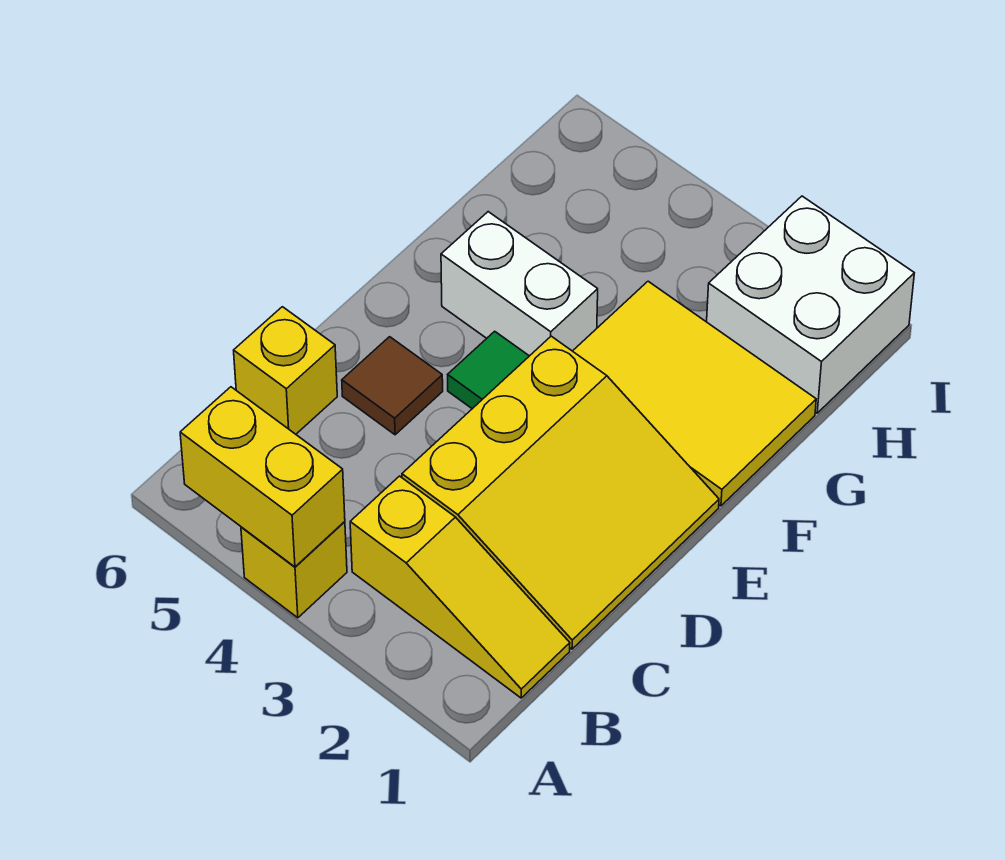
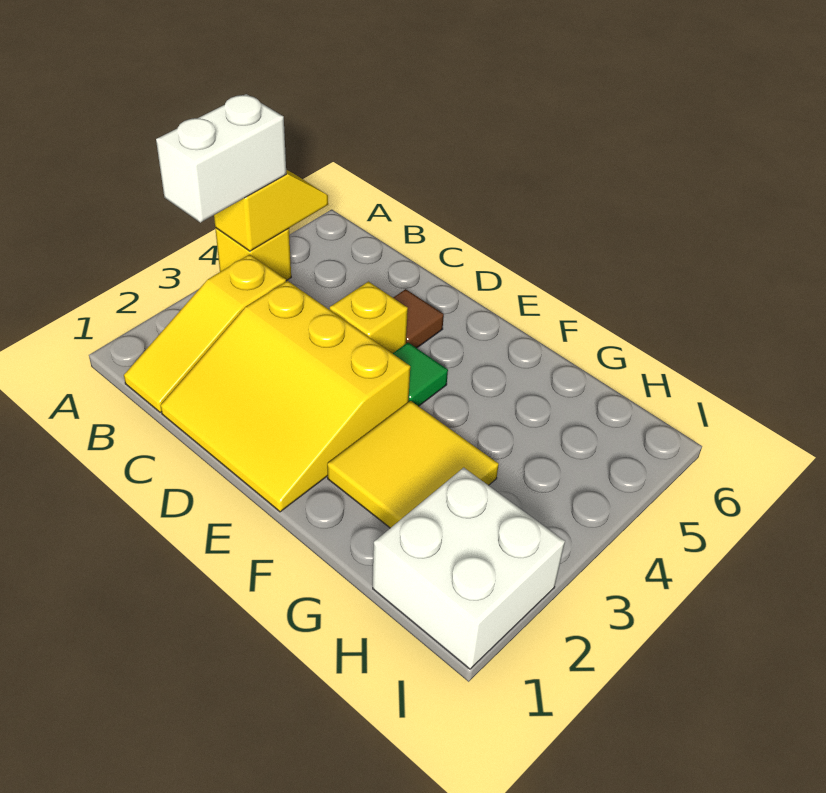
yellow brick A4:A5 level 2 -> yellow slope A4:A5 level 2 top 4
yellow brick C6 level 1 -> yellow brick D4 level 1
yellow tile F1:G3 level 1 -> yellow tile F2:G3 level 1
white brick F4:F5 level 1 -> white brick A3:A4 level 3

